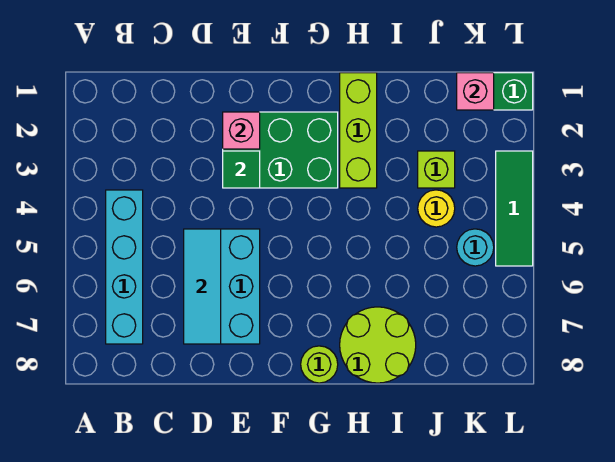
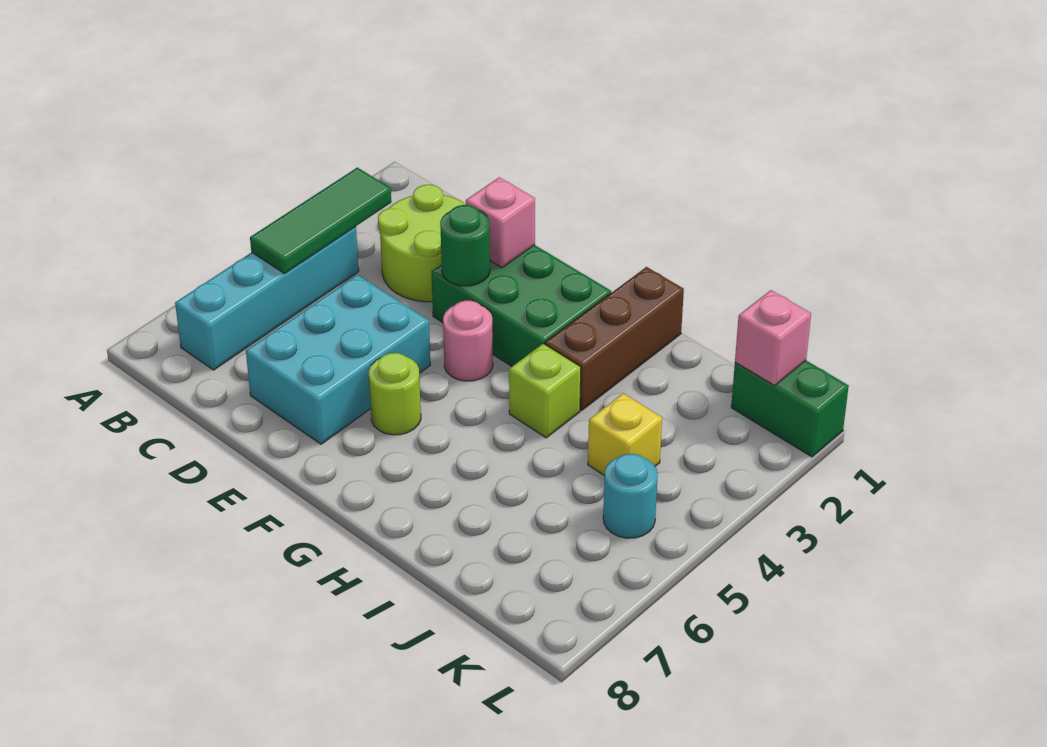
cyan tile D5:D7 level 2 -> none
green tile E3 level 2 -> green round brick E3 level 2
none -> pink round brick F4 level 1
lime round brick G8 level 1 -> lime round brick F6 level 1
lime brick H1:H3 level 1 -> brown brick H1:H3 level 1
lime round brick H7:I8 level 1 -> lime round brick C2:D3 level 1
lime brick J3 level 1 -> lime brick H4 level 1
yellow round brick J4 level 1 -> yellow brick J4 level 1
green tile L3:L5 level 1 -> green tile B3:B5 level 2

